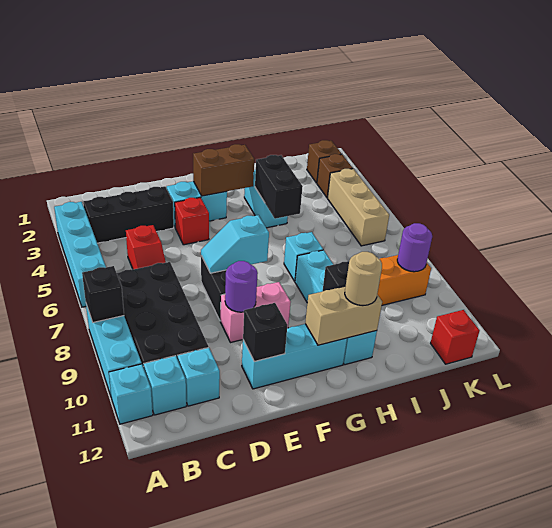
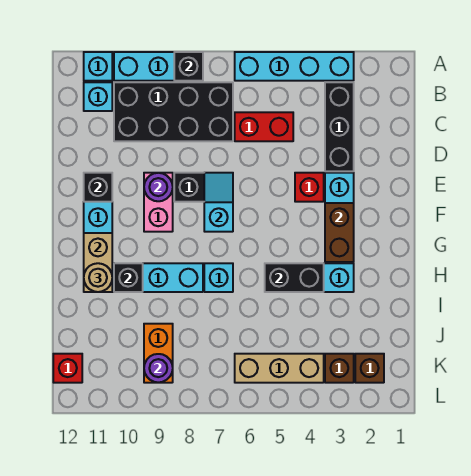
red slope C5:C6 level 1 top 5 -> red brick C5:C6 level 1
cyan brick C11 level 1 -> none

